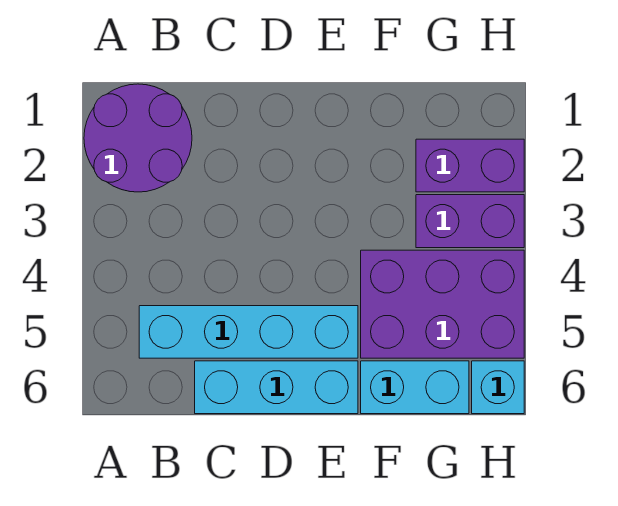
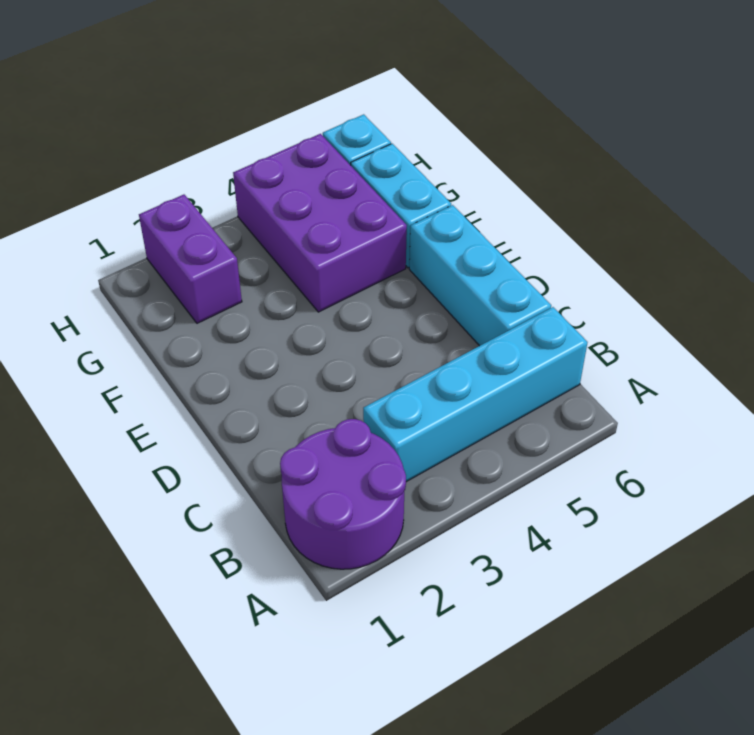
cyan brick B5:E5 level 1 -> cyan brick B3:B6 level 1
purple brick G3:H3 level 1 -> none

